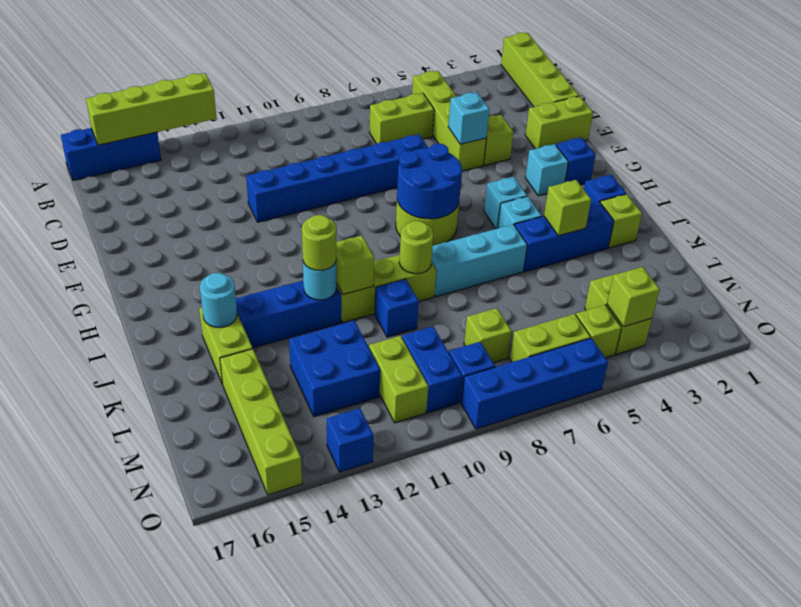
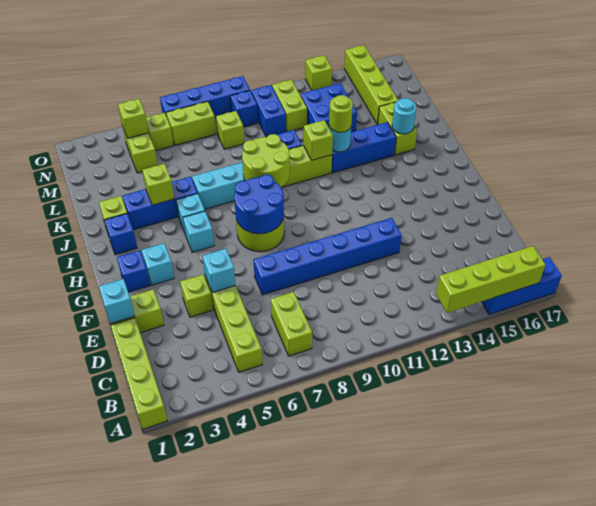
lime brick C6:C7 level 1 -> lime brick B7:C7 level 1
none -> cyan brick E1 level 2
lime round brick J9 level 2 -> lime round brick I8:J9 level 2
blue brick O13 level 1 -> lime brick O13 level 1

